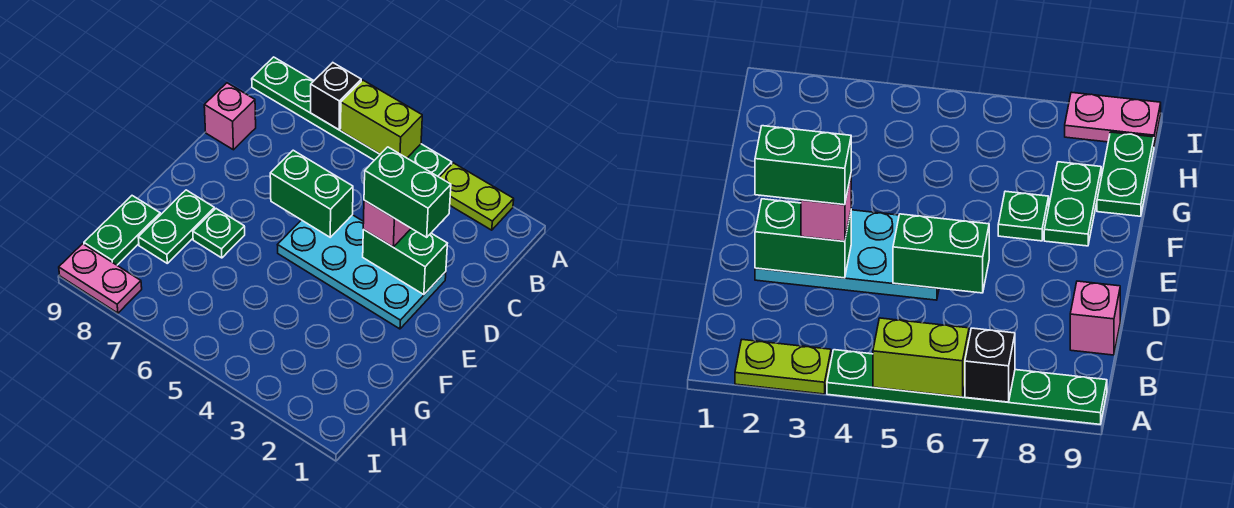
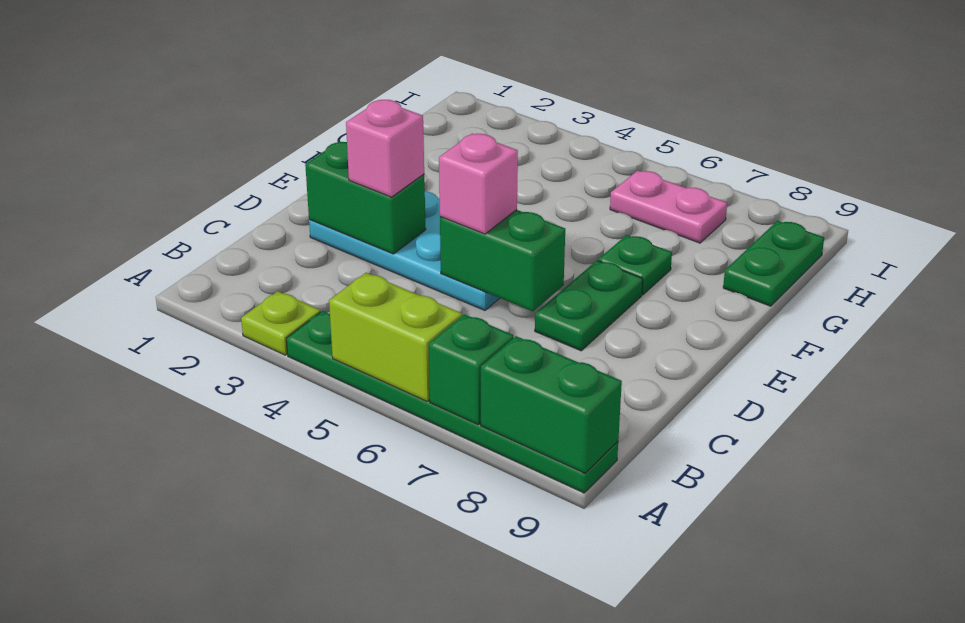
lime plate A2:A3 level 1 -> lime plate A3 level 1
black brick A7 level 2 -> green brick A7 level 2
pink brick C9 level 1 -> pink brick D5 level 3
green brick D2:D3 level 4 -> green brick A8:A9 level 2
green plate F8:G8 level 1 -> green plate D7:E7 level 1
pink plate I8:I9 level 1 -> pink plate H6:H7 level 1

